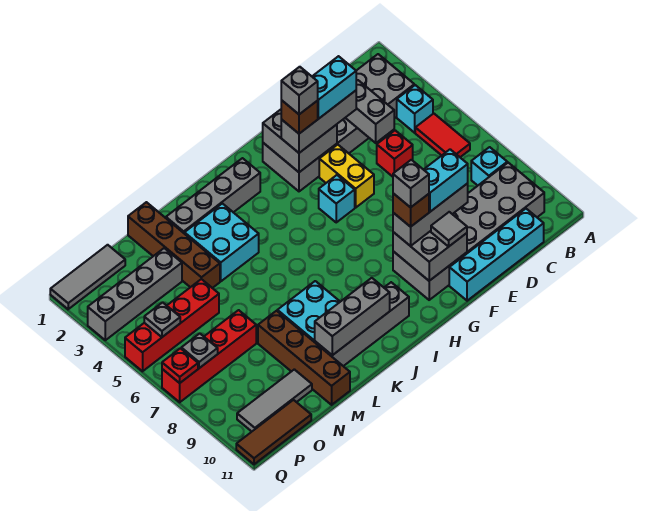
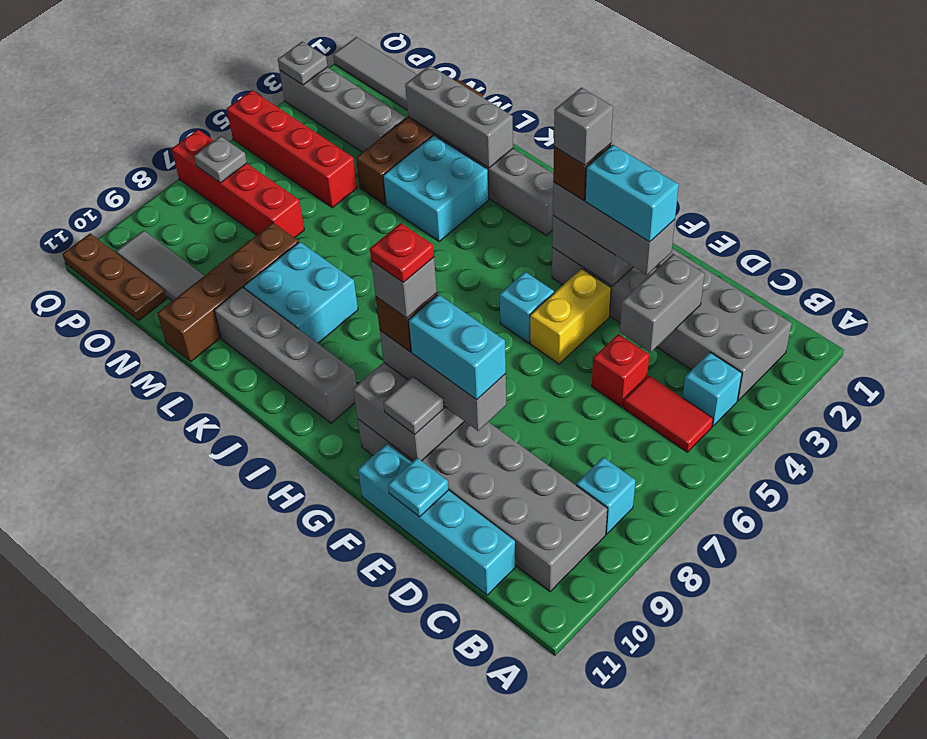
red tile B5:B6 level 1 -> red tile B5:C5 level 1
none -> cyan plate E11 level 2
grey brick J10:L10 level 2 -> grey brick K2:M2 level 2
brown tile O11:Q11 level 1 -> brown plate O11:Q11 level 1
grey plate P5 level 2 -> grey plate Q3 level 2
red plate Q7 level 2 -> red plate G9 level 6

